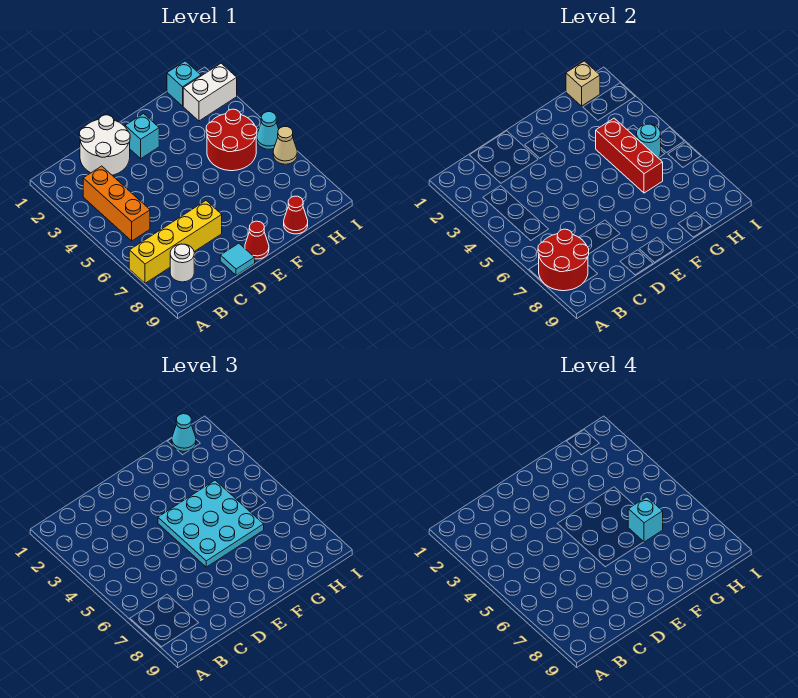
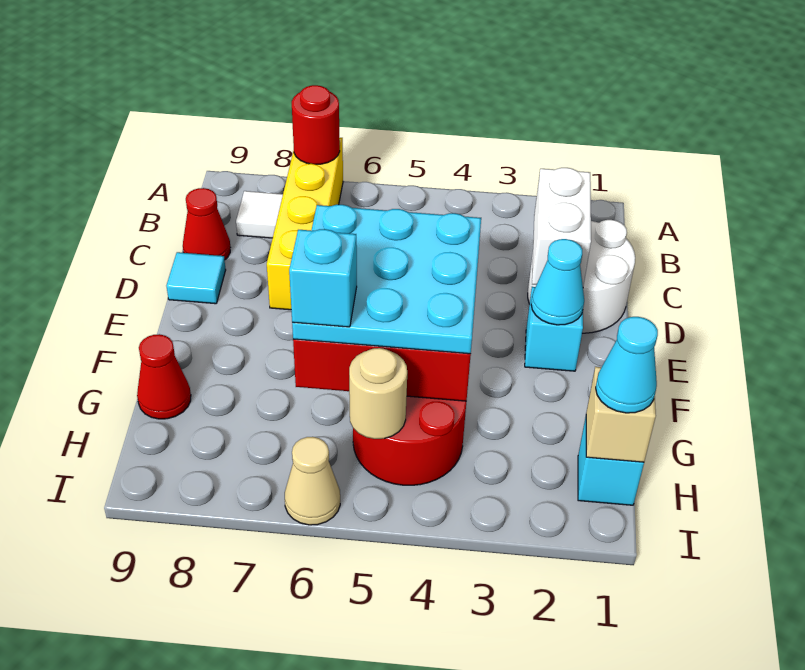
red round brick A7:B8 level 2 -> red round brick A7 level 2
orange brick B3:B5 level 1 -> none
white round brick B8 level 1 -> white tile B8 level 1
red cone E9 level 1 -> red cone C9 level 1
white brick H2:I2 level 1 -> white brick C2:D2 level 2
cyan round brick H5 level 2 -> tan round brick H5 level 2
cyan cone I5 level 1 -> cyan cone E2 level 2

